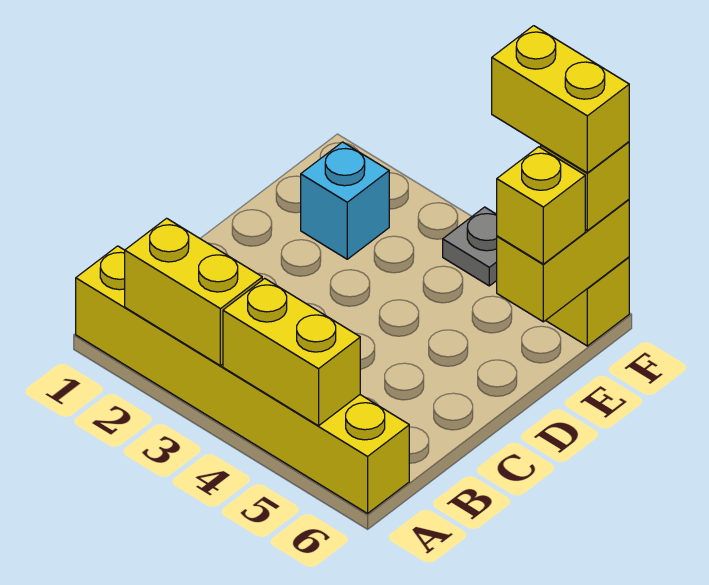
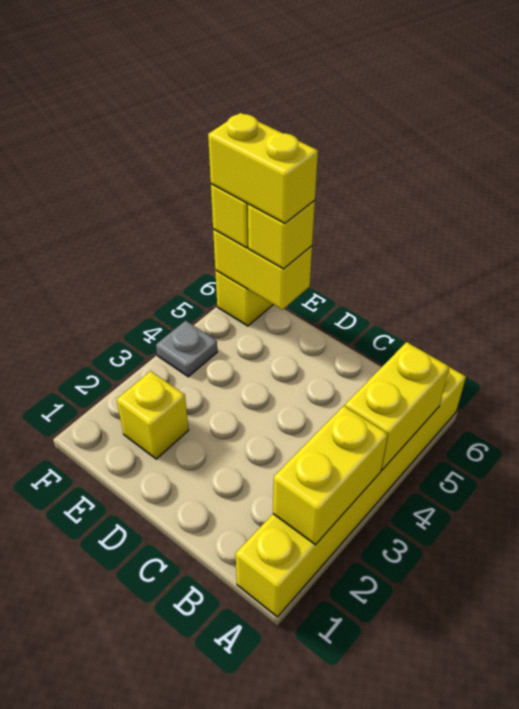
cyan brick E2 level 1 -> yellow brick E2 level 1
yellow brick F5:F6 level 4 -> yellow brick E6:F6 level 4

